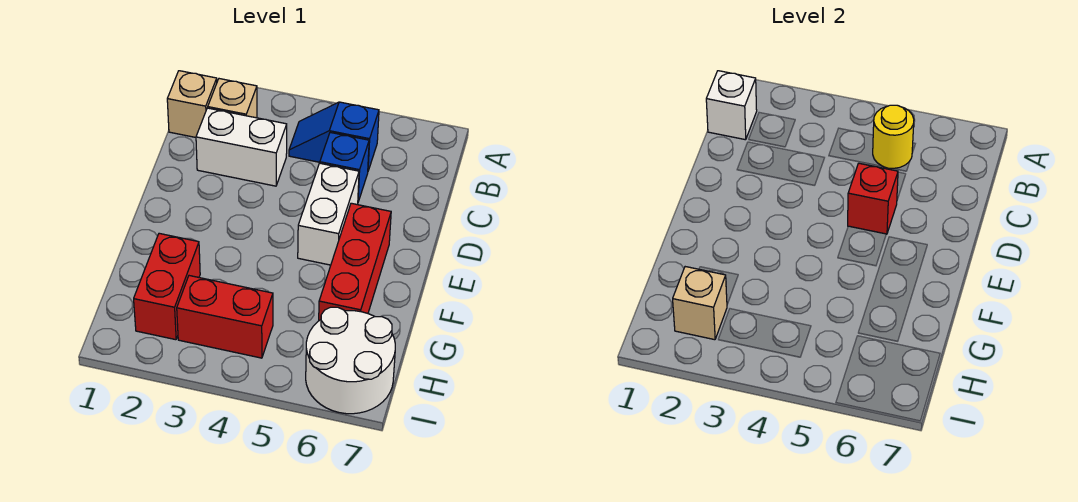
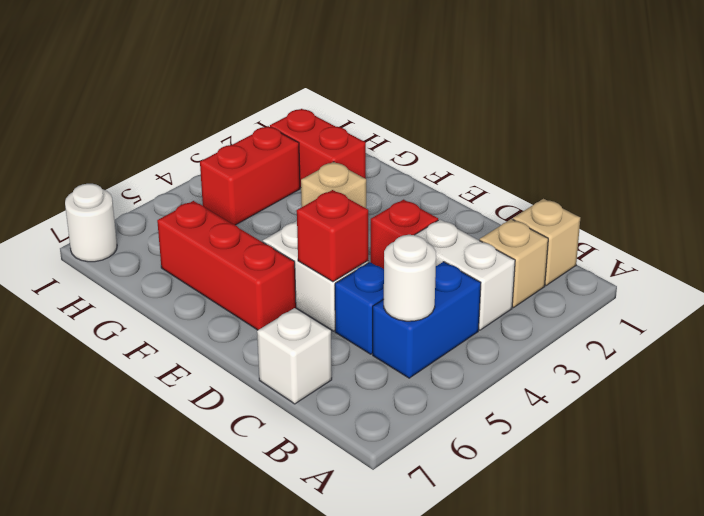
white brick B1 level 2 -> white brick C7 level 1
blue slope B4:B5 level 1 top 5 -> blue brick B4:B5 level 1
yellow round brick B5 level 2 -> white round brick B5 level 2
white brick C2:C3 level 1 -> white brick B3:C3 level 1
none -> red brick D3 level 1
tan brick H2 level 2 -> tan brick F3 level 1
white round brick H6:I7 level 1 -> white round brick I7 level 1

